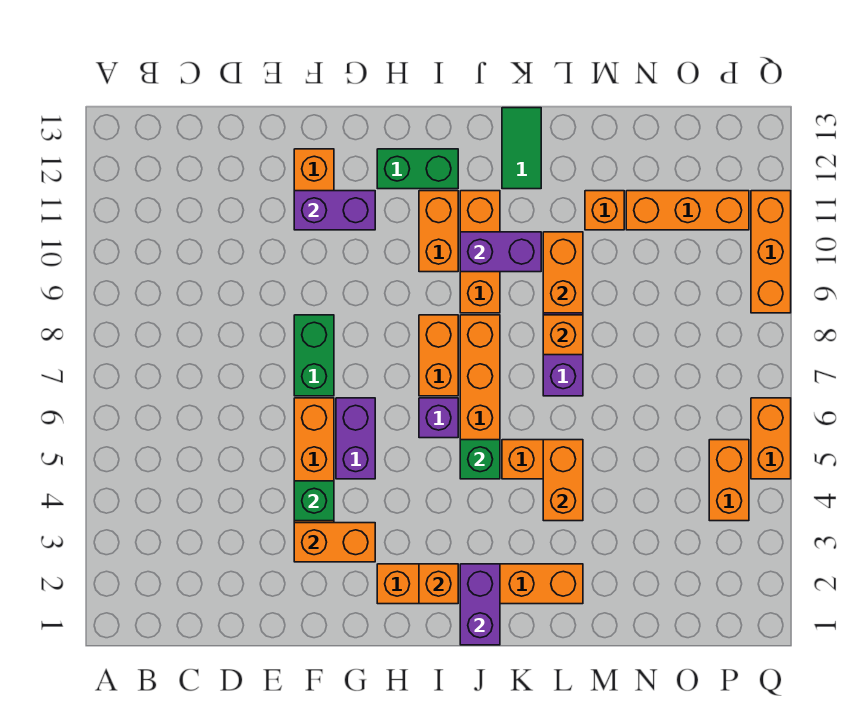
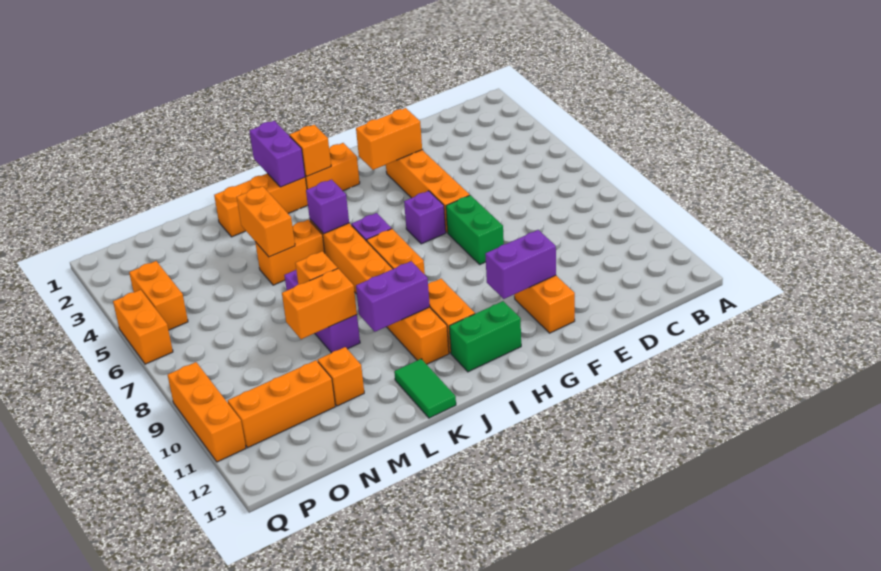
green brick F4 level 2 -> none
purple brick G5:G6 level 1 -> purple brick G6 level 1
green brick J5 level 2 -> purple brick J5 level 2
orange brick L9:L10 level 2 -> orange brick L9:M9 level 2

